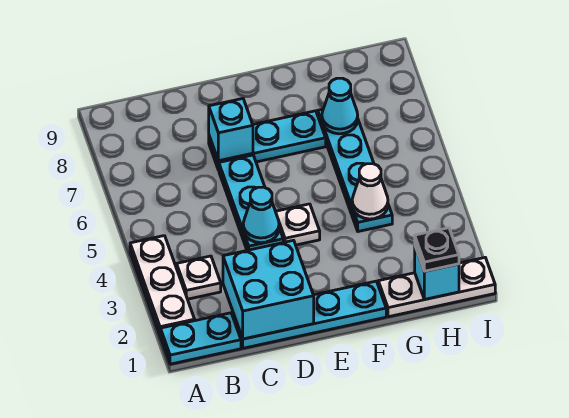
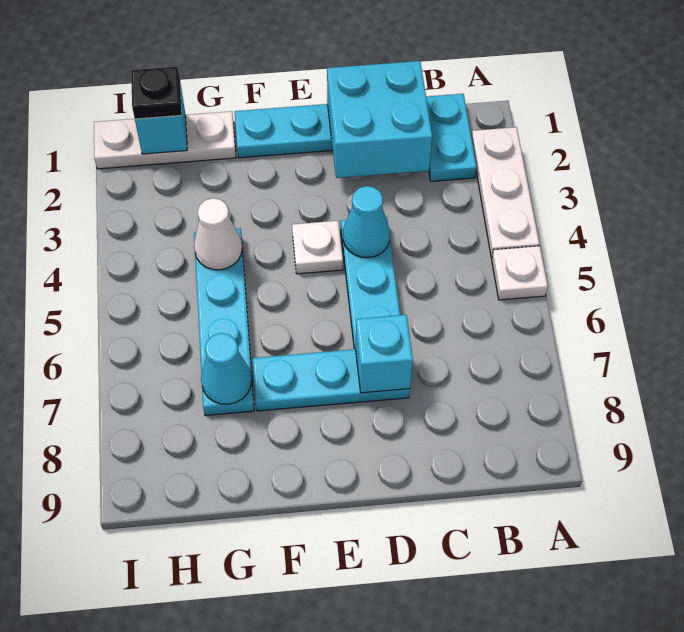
cyan plate A1:B1 level 1 -> cyan plate B1:B2 level 1
white plate B3 level 1 -> white plate A5 level 1

